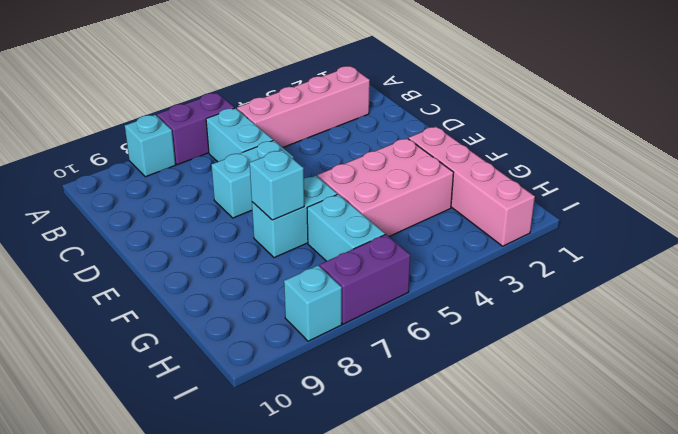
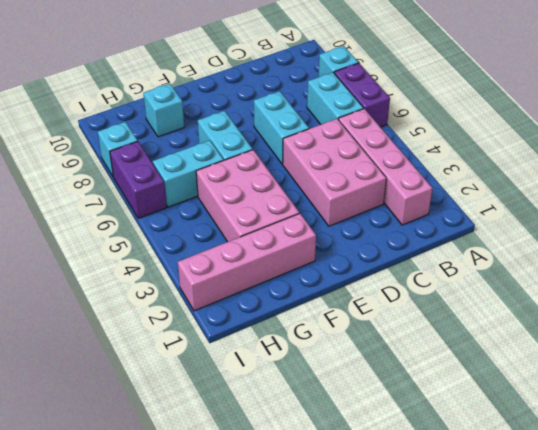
cyan brick B6:C6 level 1 -> cyan brick B6:B7 level 1
none -> pink brick C3:D5 level 1
cyan brick F7 level 2 -> cyan brick G9 level 1

